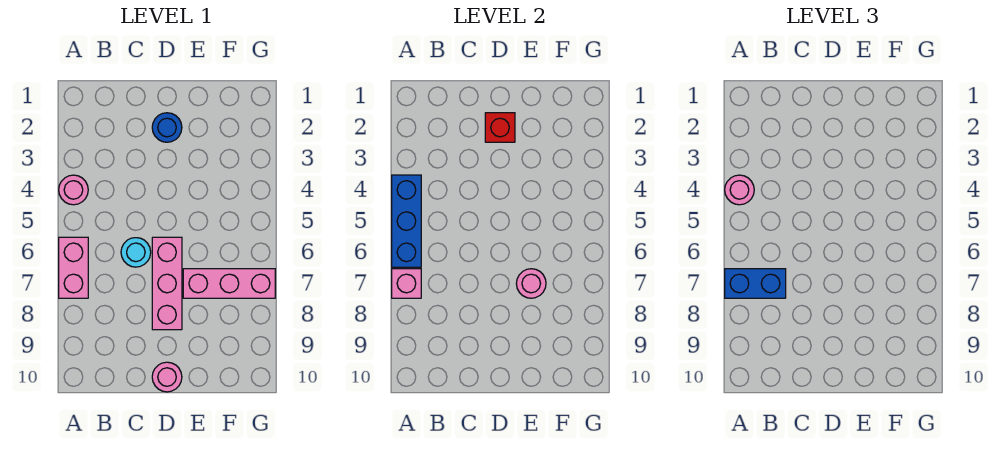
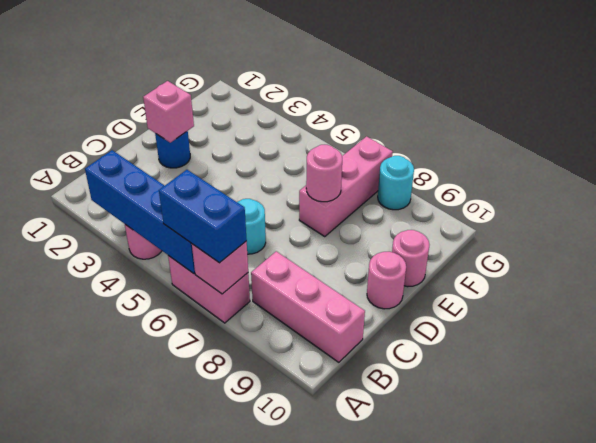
blue brick A4:A6 level 2 -> blue brick A3:A6 level 2
pink round brick A4 level 3 -> pink round brick E10 level 1
blue brick A7:B7 level 3 -> blue brick A6:A7 level 3
red brick D2 level 2 -> pink brick D2 level 2
pink brick D6:D8 level 1 -> pink brick B8:B10 level 1
none -> cyan round brick G8 level 1

